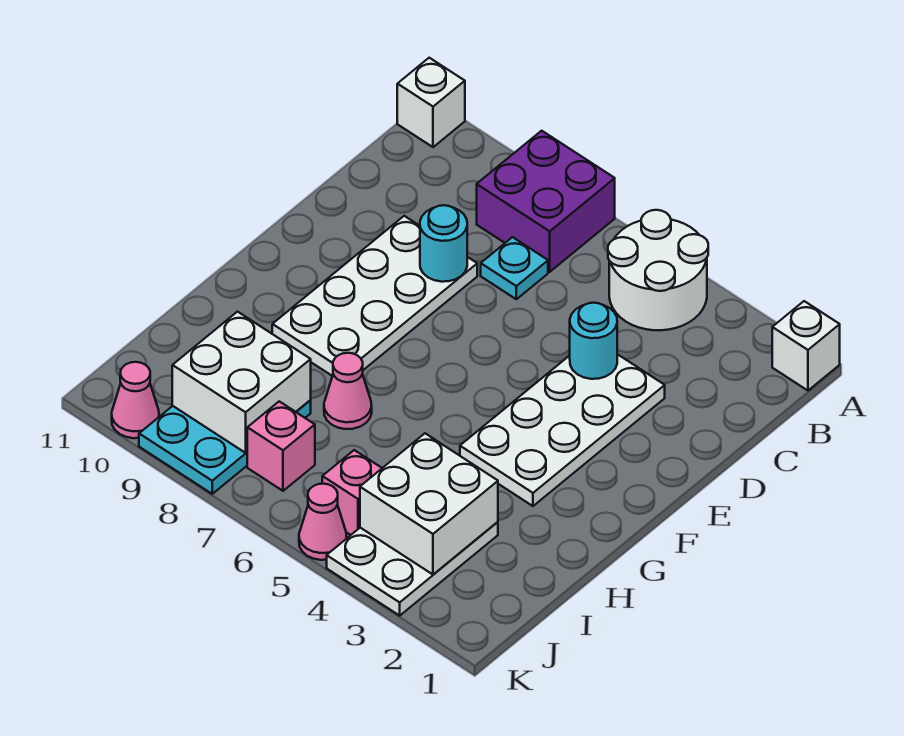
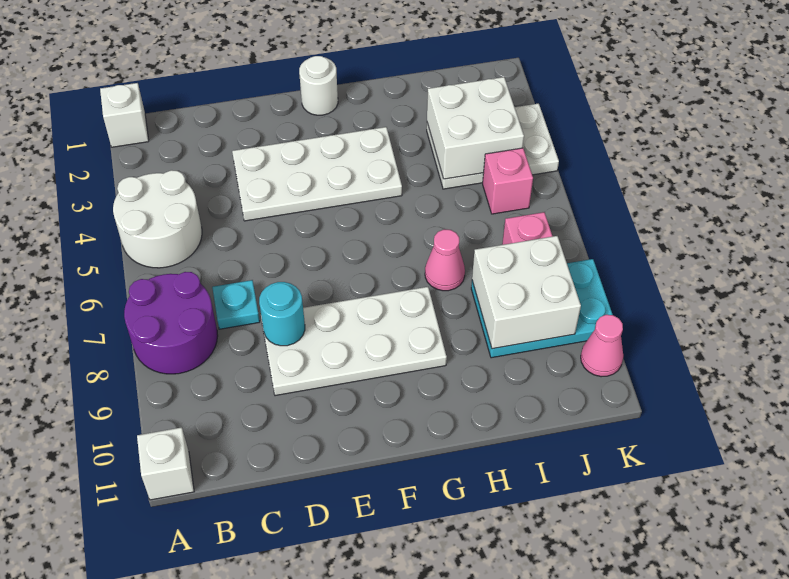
purple brick A7:B8 level 1 -> purple round brick A7:B8 level 1
cyan round brick D4 level 2 -> none
none -> white round brick F1 level 1
pink cone K5 level 1 -> none

